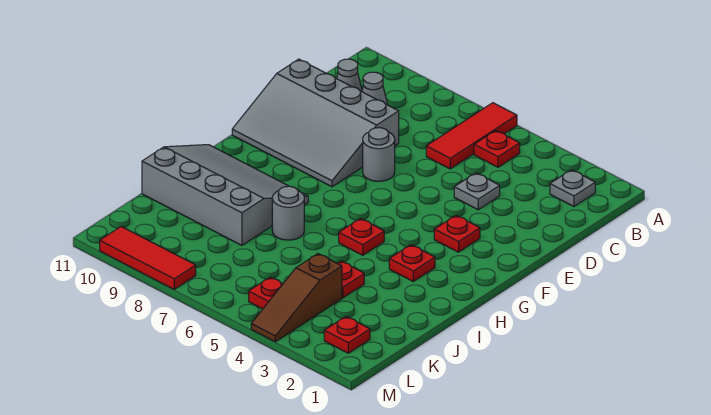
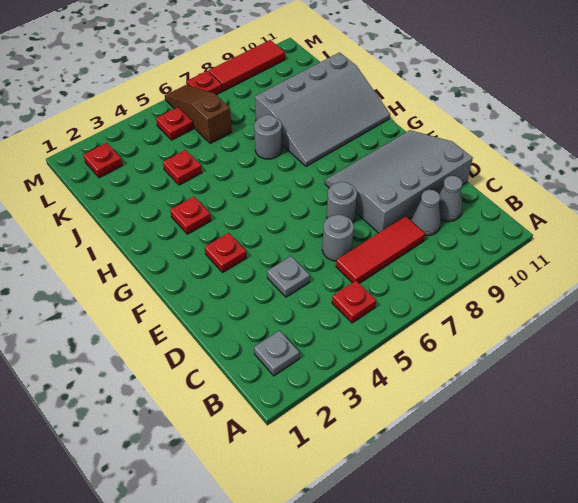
red tile A6:C6 level 1 -> red tile C6:C8 level 1
none -> grey round brick D6 level 1
red plate H5 level 1 -> red plate M7 level 1
brown slope K4:M4 level 1 top K -> brown slope K6:M6 level 1 top K

